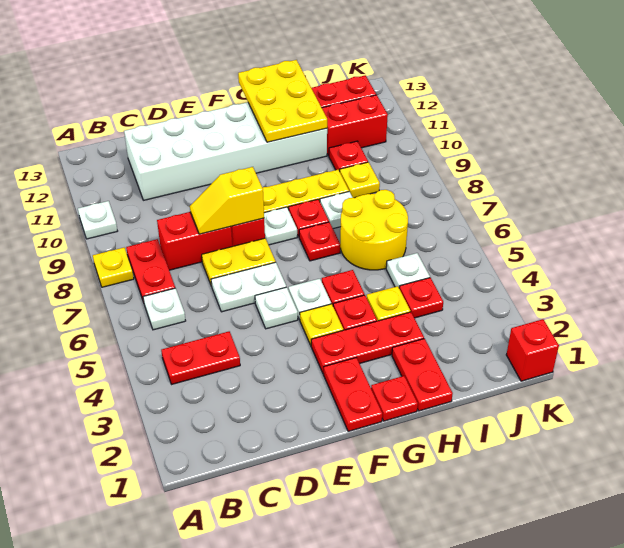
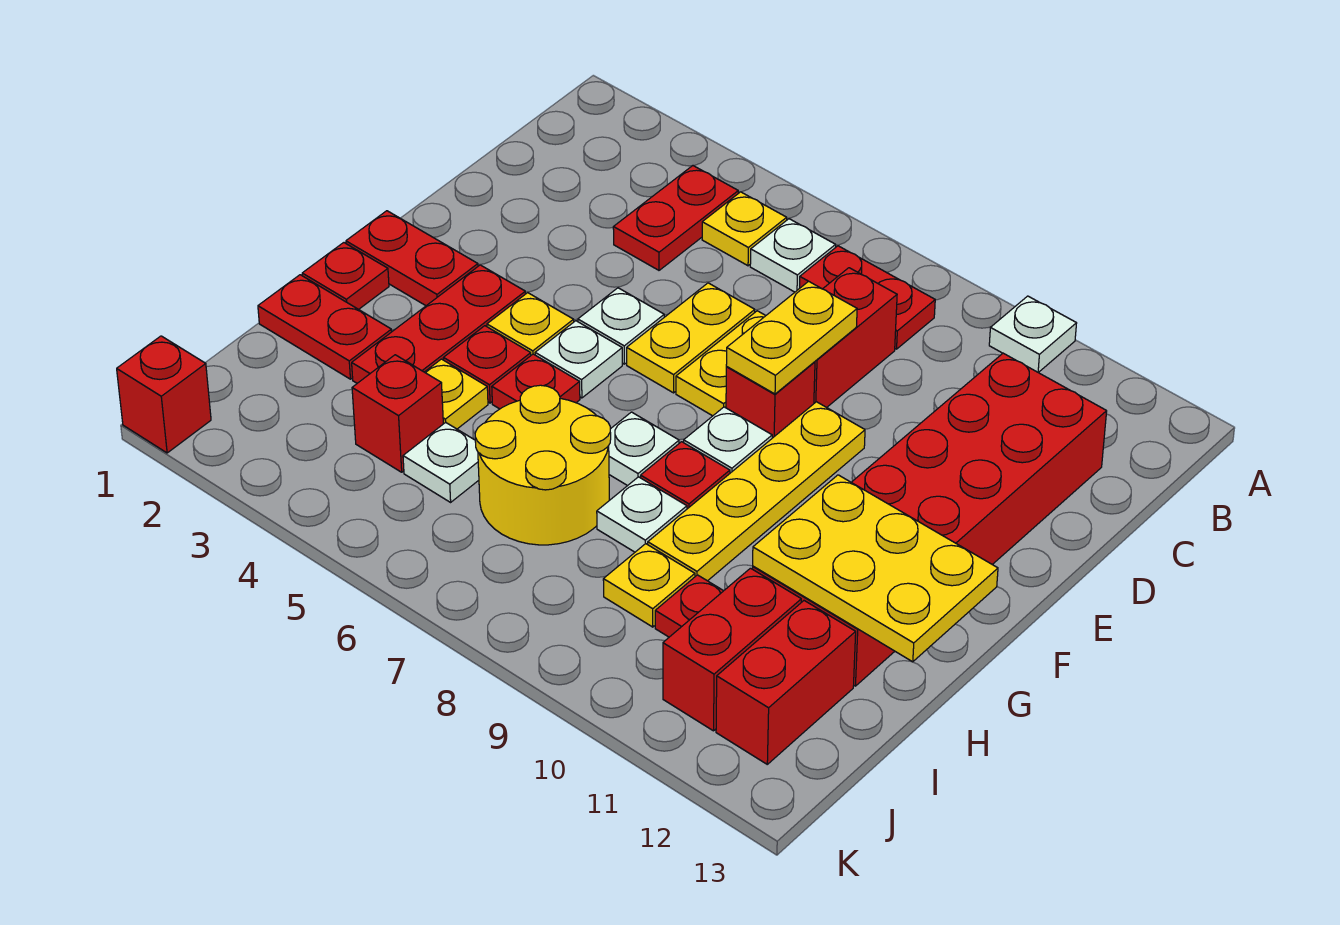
yellow plate A8 level 1 -> yellow plate B5 level 1
white brick C11:H12 level 1 -> red brick C11:H12 level 1
white plate D6:E6 level 1 -> yellow plate D6:E6 level 1
yellow slope D8:E8 level 2 top E -> yellow plate D8:E8 level 2
red plate G7 level 1 -> white plate G7 level 1
red plate I4 level 1 -> red brick I4 level 1

